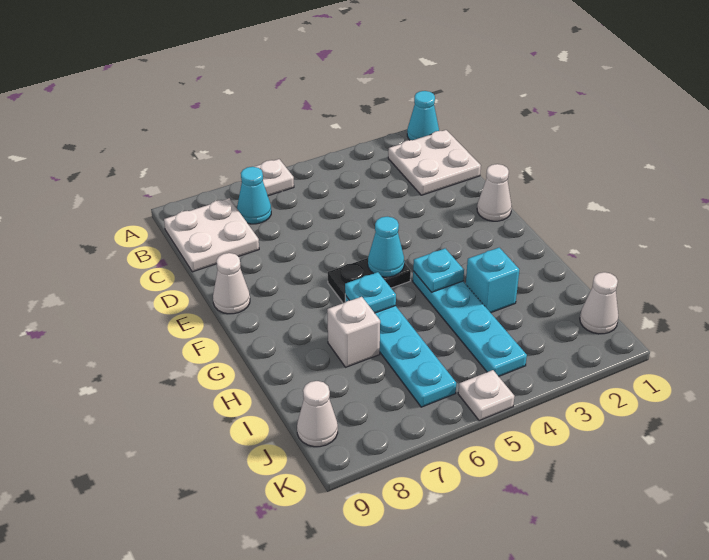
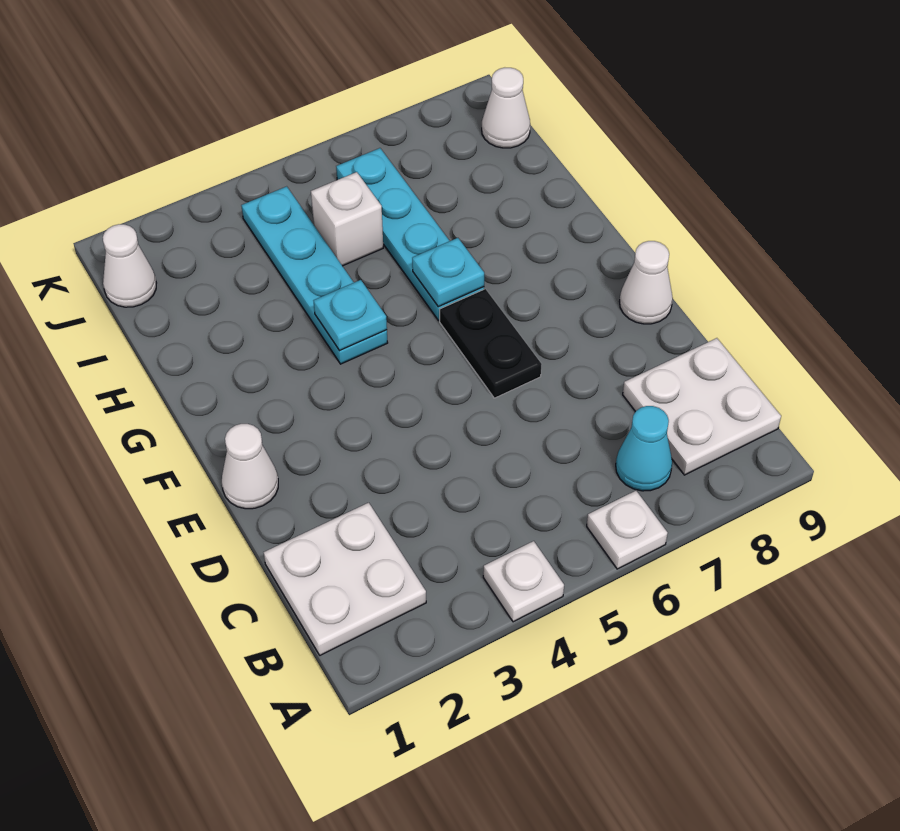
cyan cone A1 level 1 -> none
black plate F5:F6 level 1 -> black plate E6:F6 level 1
cyan cone F5 level 2 -> none
cyan brick H3 level 1 -> none
white brick H7 level 1 -> white brick I5 level 1
white plate K5 level 1 -> white plate A4 level 1

